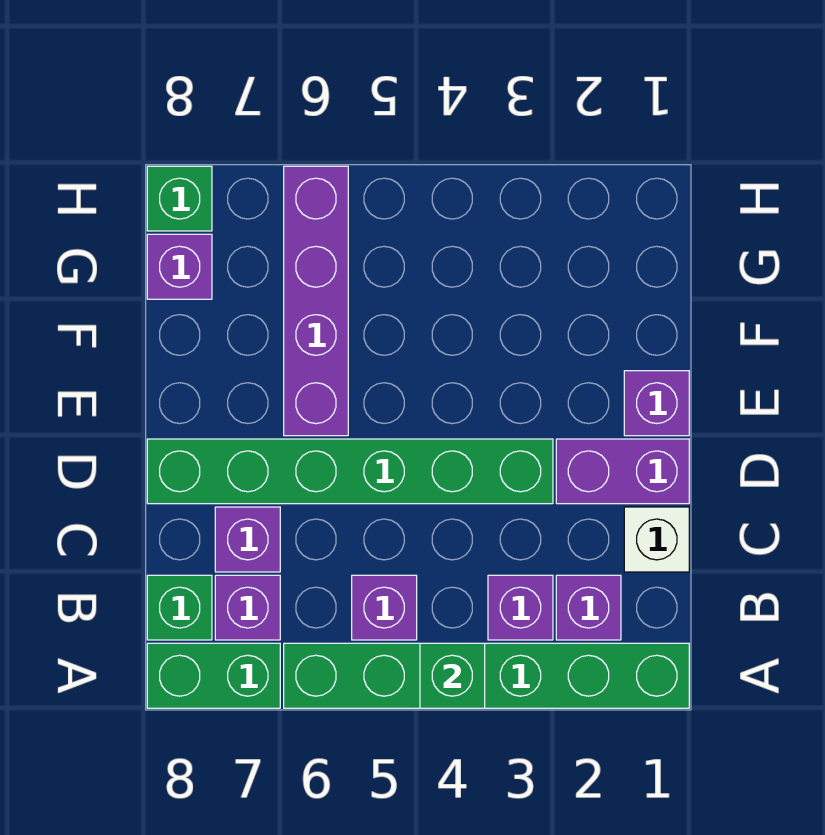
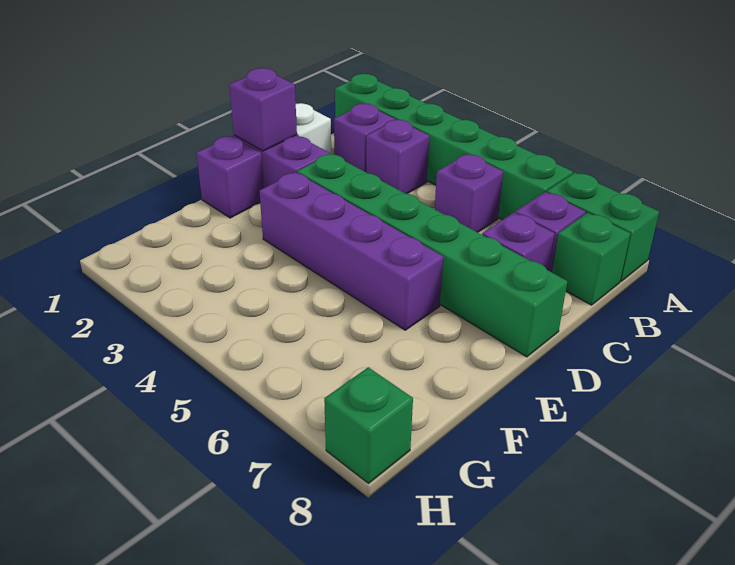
green brick A4 level 2 -> none
purple brick E6:H6 level 1 -> purple brick E3:E6 level 1
purple brick G8 level 1 -> purple brick D1 level 2

